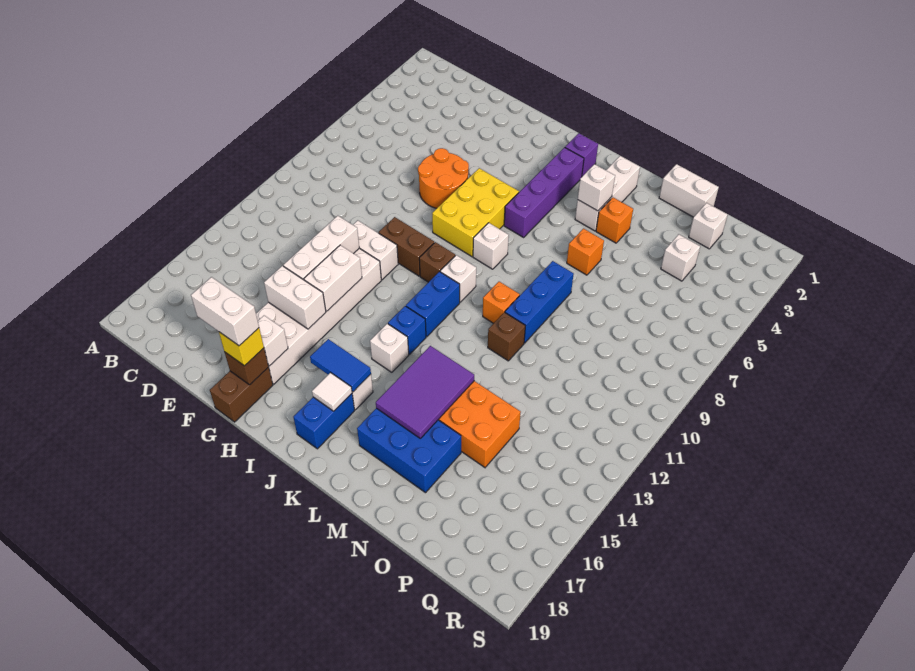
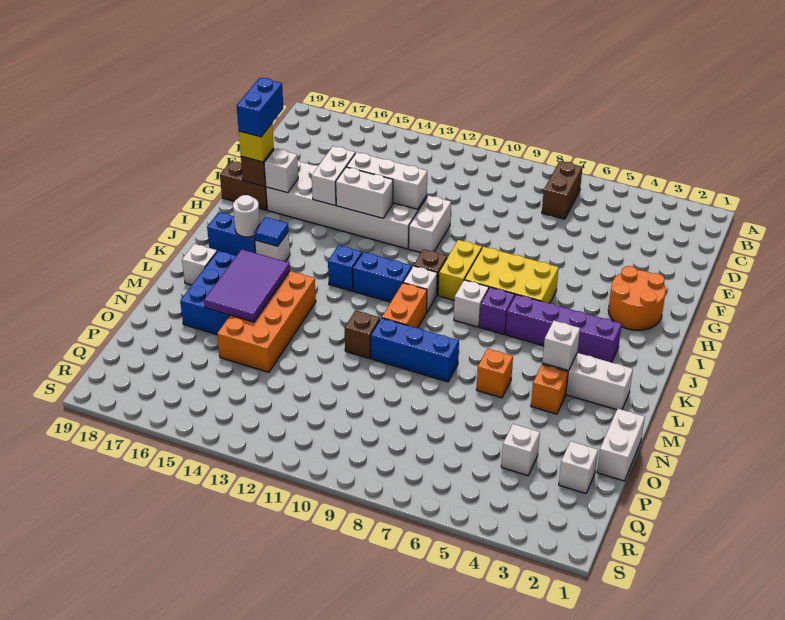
orange round brick F6:G7 level 1 -> orange round brick G2:H3 level 1
white brick F18:G18 level 4 -> blue brick F18:G18 level 4
brown brick G10:H10 level 1 -> brown brick B7:C7 level 1
none -> yellow brick H9:I9 level 1
blue tile I16:J16 level 2 -> blue tile J16 level 2
purple brick J2 level 1 -> purple brick J7 level 1
white brick J14 level 1 -> white brick L18 level 1
white tile J17 level 2 -> white round brick J17 level 2
orange brick L10 level 1 -> orange brick K10:L10 level 1
purple tile L14:M16 level 2 -> purple tile L15:N16 level 2

